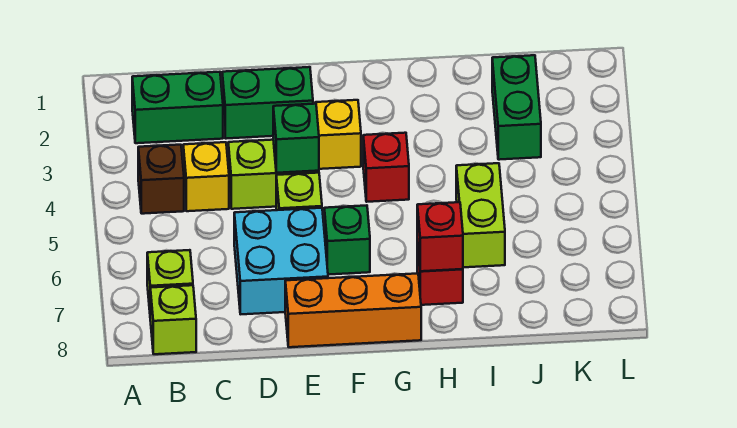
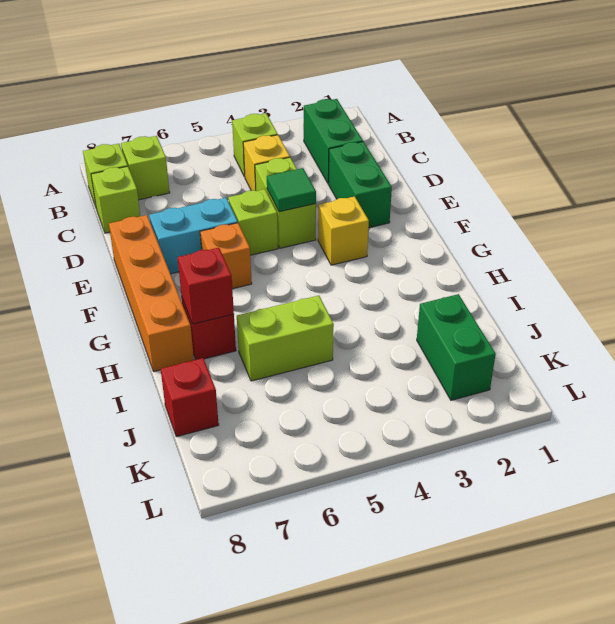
brown brick B4 level 1 -> lime brick B4 level 1
none -> lime brick C8 level 1
cyan brick D6:E7 level 1 -> cyan brick E6:E7 level 1
green brick E4 level 2 -> green tile E4 level 2
orange brick E8:G8 level 1 -> orange brick E8:H8 level 1
green brick F6 level 1 -> orange brick F6 level 1
red brick G4 level 1 -> red brick J8 level 1
green brick J2:J3 level 1 -> green brick J2:K2 level 1

